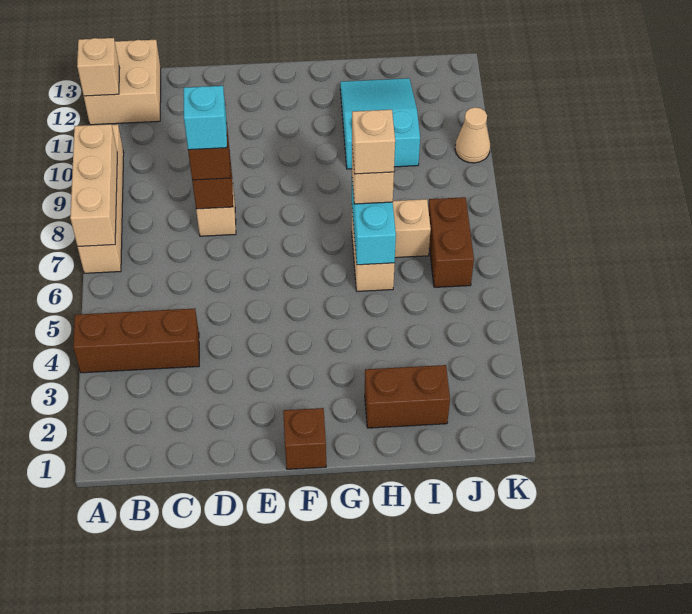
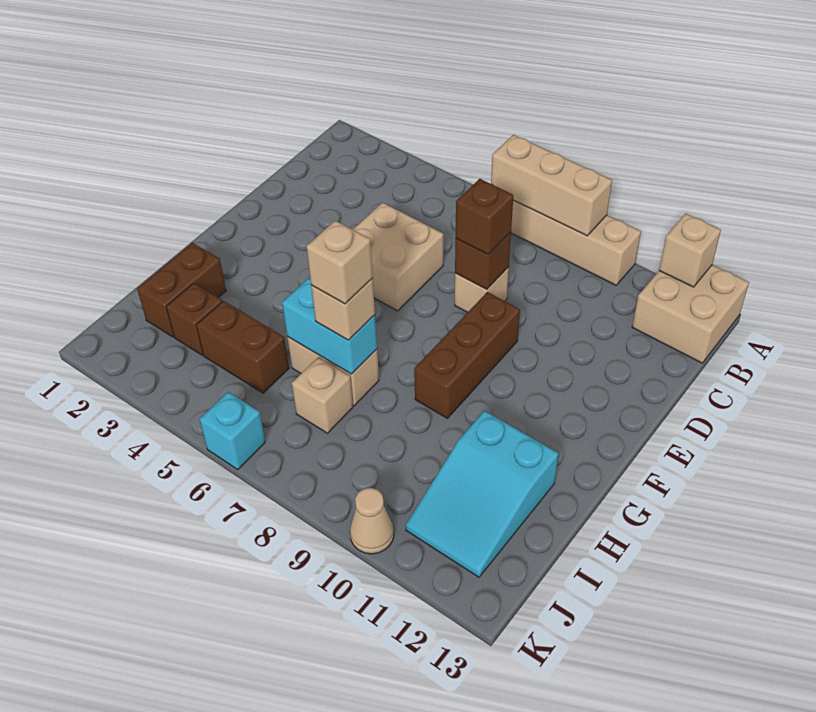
brown brick A4:C4 level 1 -> brown brick E9:G9 level 1
none -> tan brick D5:E6 level 1
cyan brick D8 level 4 -> cyan brick K6 level 1
brown brick F1 level 1 -> brown brick I3 level 1
cyan slope H10:I12 level 1 top 10 -> cyan slope H11:J12 level 1 top H
brown brick J6:J7 level 1 -> brown brick I4:I5 level 1

